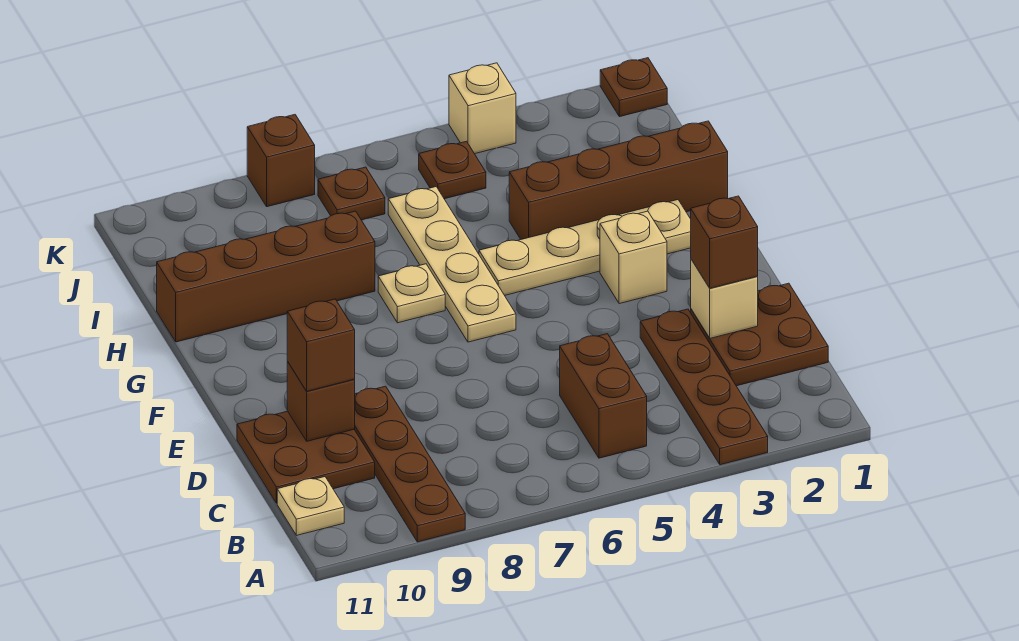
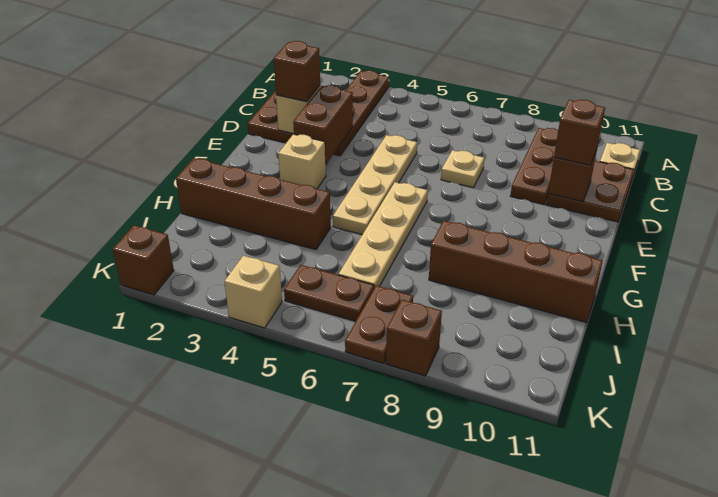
brown plate A9:D9 level 1 -> brown plate B9:D9 level 1
brown brick B5:C5 level 1 -> brown brick D3:E3 level 2
tan plate G2:G5 level 1 -> tan plate D5:G5 level 1
tan plate G7 level 1 -> tan plate D7 level 1
brown plate J5 level 1 -> brown plate J5:J6 level 1
brown plate J7 level 1 -> brown plate J7:K7 level 1
brown plate K1 level 1 -> brown brick K1 level 1

